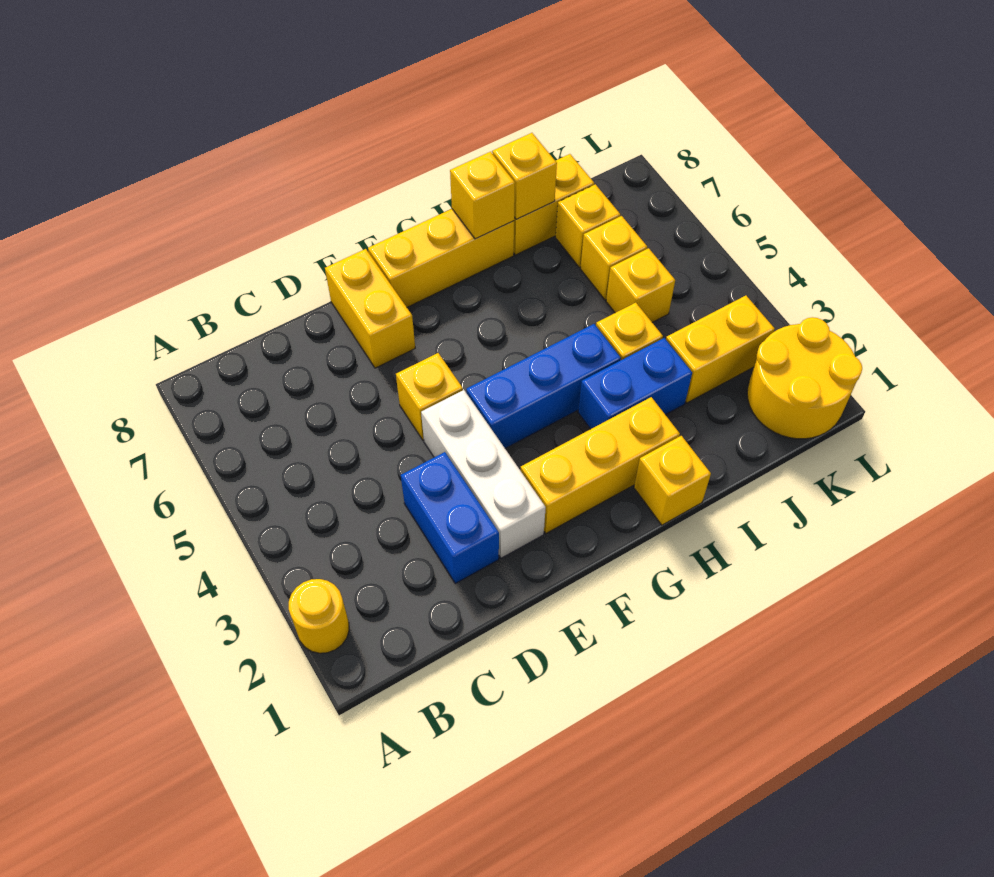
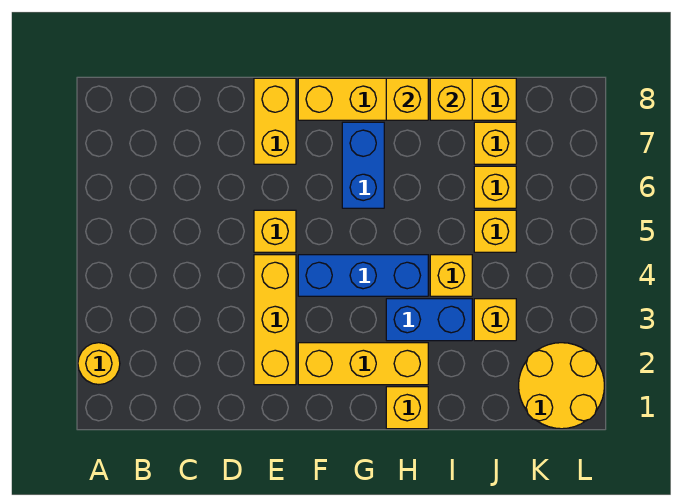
blue brick D2:D3 level 1 -> blue brick G6:G7 level 1
white brick E2:E4 level 1 -> yellow brick E2:E4 level 1
yellow brick J3:K3 level 1 -> yellow brick J3 level 1

